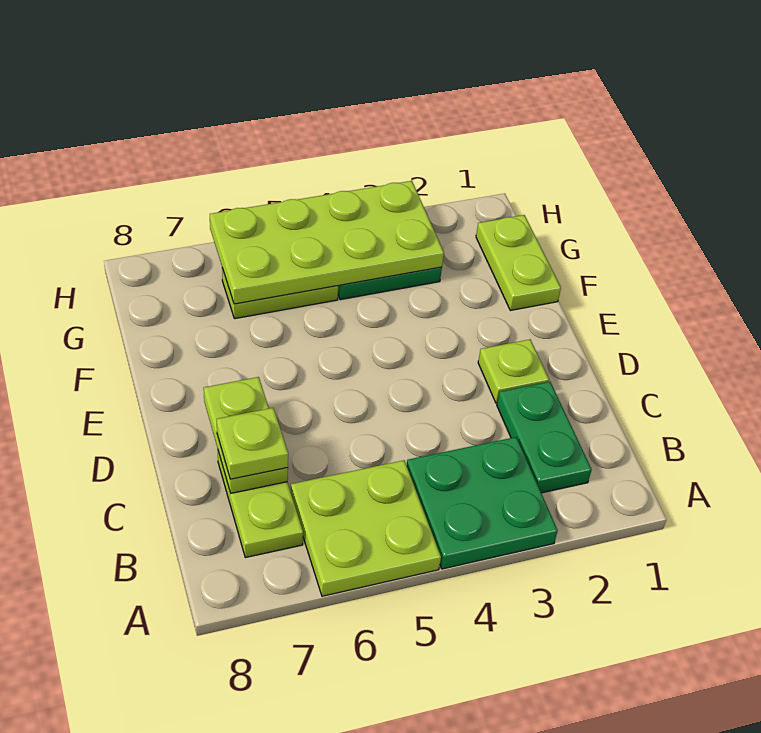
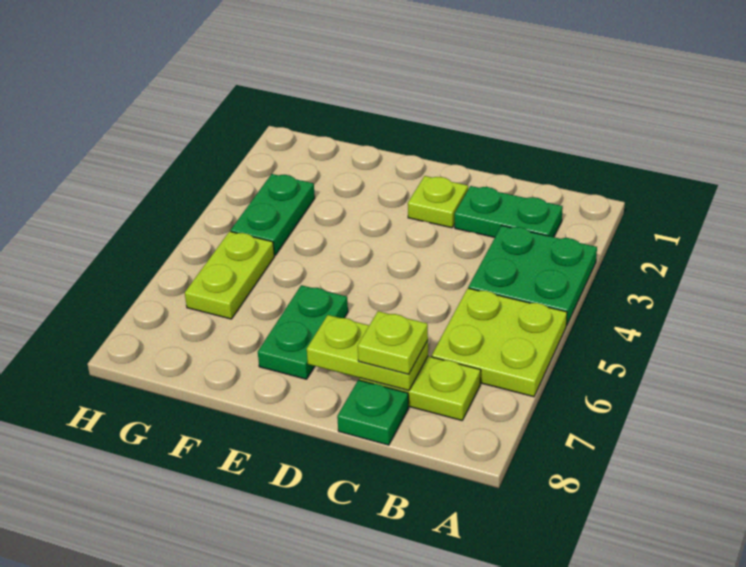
none -> green plate C8 level 1
none -> green plate E6:E7 level 1
lime plate F1:G1 level 1 -> none
lime plate G3:H6 level 2 -> none

